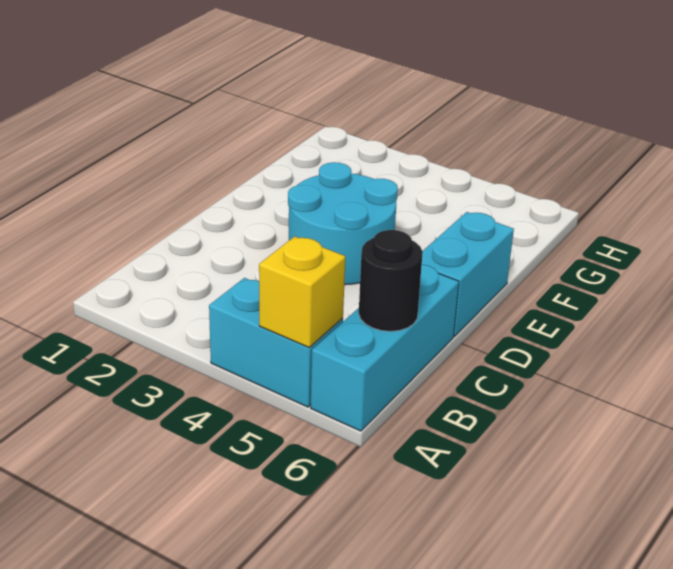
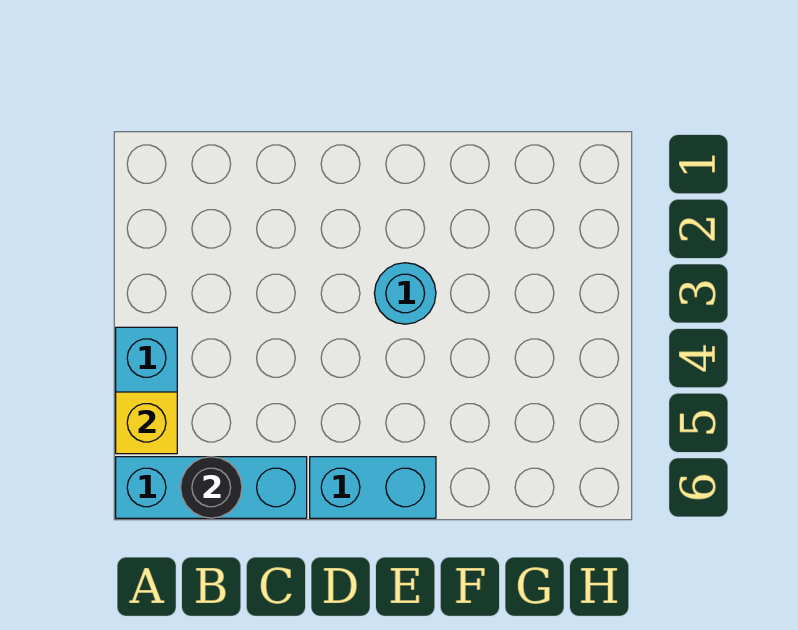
cyan round brick D3:E4 level 1 -> cyan round brick E3 level 1

